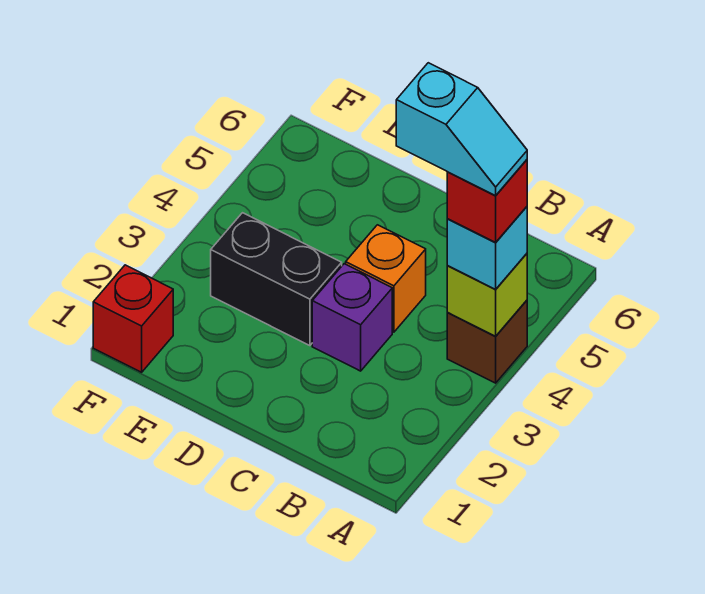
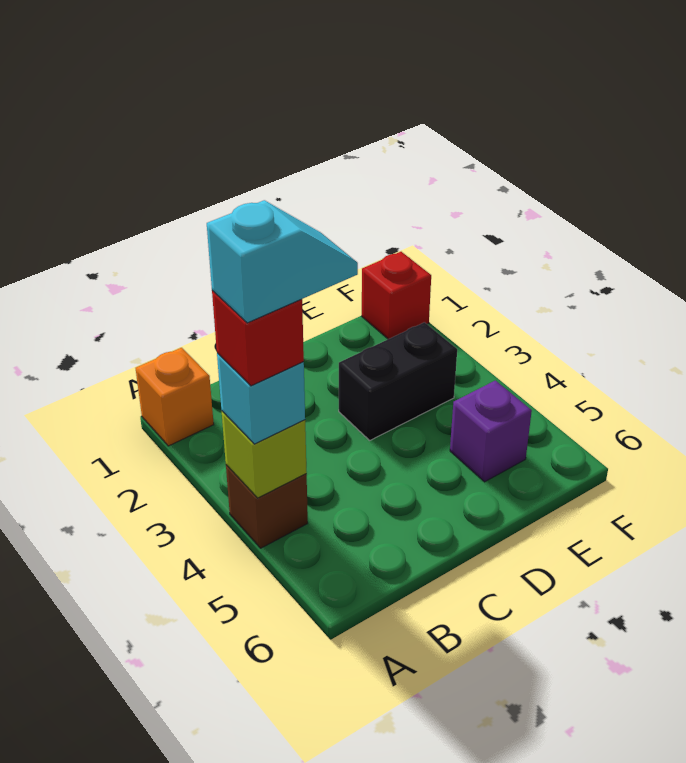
cyan slope A4:B4 level 5 top B -> cyan slope A4:B4 level 5 top A
purple brick C3 level 1 -> purple brick E5 level 1
orange brick C4 level 1 -> orange brick A1 level 1

